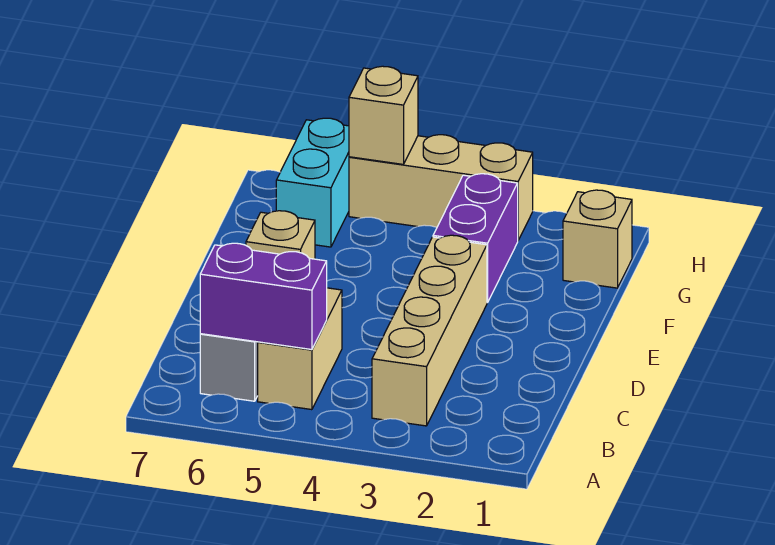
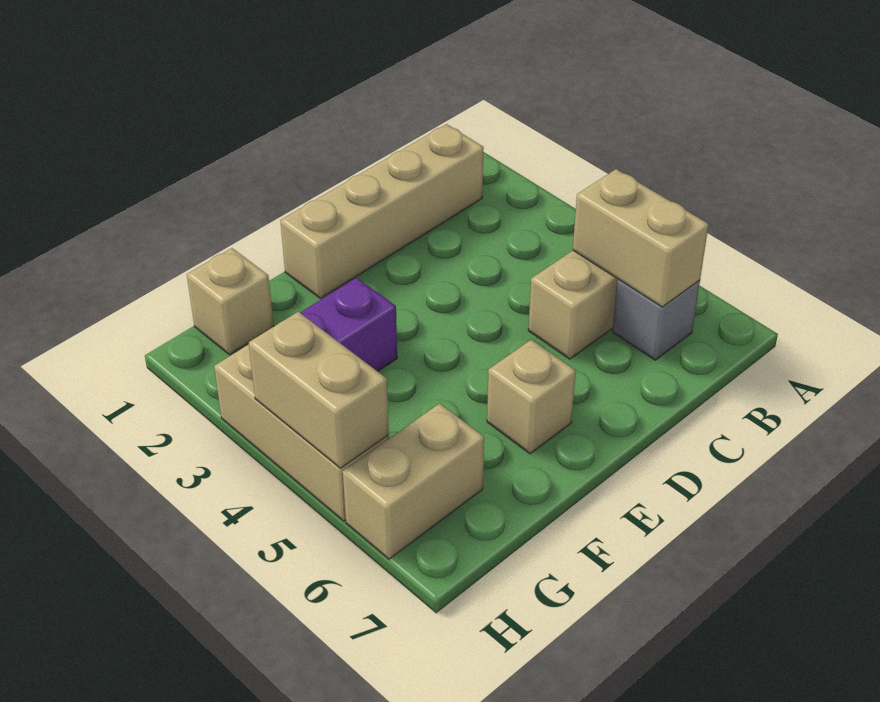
tan brick B3:E3 level 1 -> tan brick B1:E1 level 1
purple brick B5:B6 level 2 -> tan brick B5:B6 level 2
cyan brick G6:H6 level 1 -> tan brick G6:H6 level 1
tan brick H5 level 2 -> tan brick H4:H5 level 2

